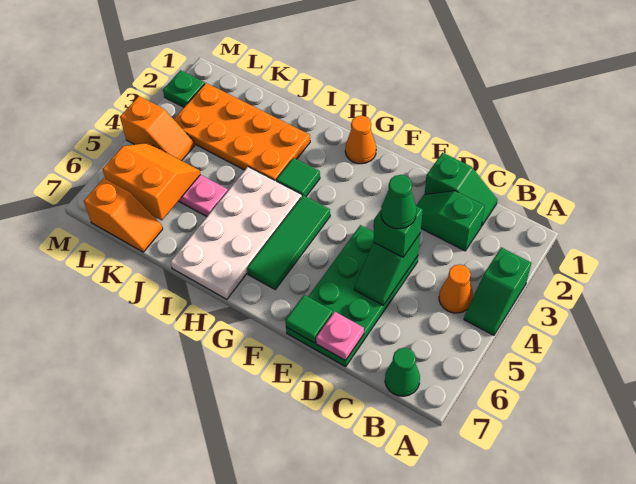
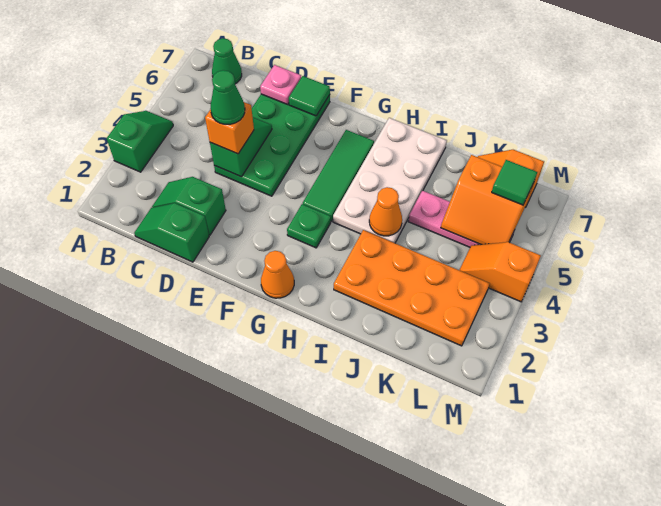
orange cone B4 level 1 -> orange cone I4 level 2
green slope C2:D2 level 1 top C -> green slope C2:D2 level 1 top D
green brick D4 level 3 -> orange brick D4 level 3
green tile H3 level 1 -> green tile L6 level 3
green plate M2 level 1 -> green plate G3 level 1

